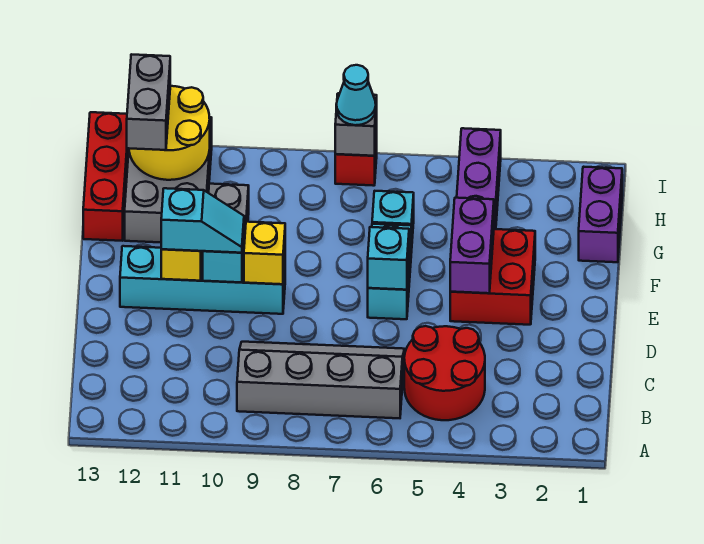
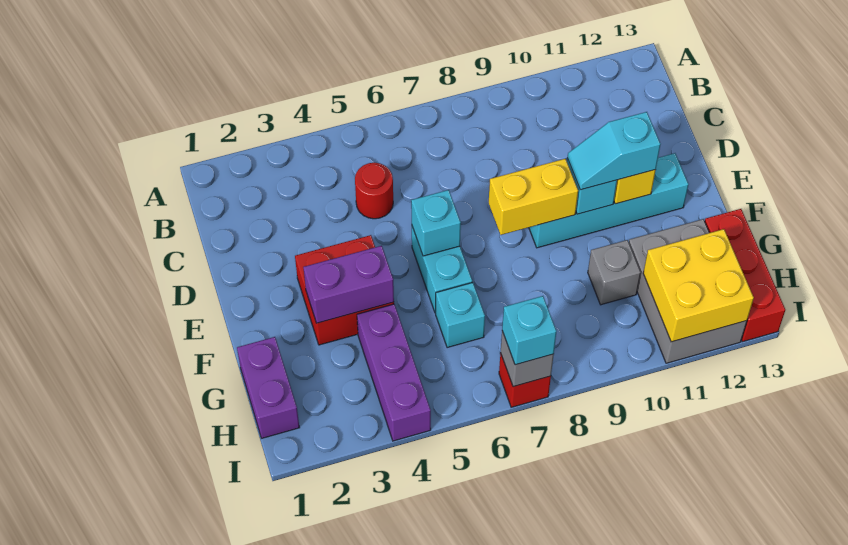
red round brick B4:C5 level 1 -> red round brick C5 level 1
grey slope B6:C9 level 1 top B -> none
purple brick E4:F4 level 2 -> purple brick F3:F4 level 2
yellow brick E9 level 2 -> yellow brick E8:E9 level 2
yellow round brick H11:I12 level 2 -> yellow brick H11:I12 level 2
grey brick H12:I12 level 3 -> none
cyan cone I7 level 3 -> cyan brick I7 level 3

